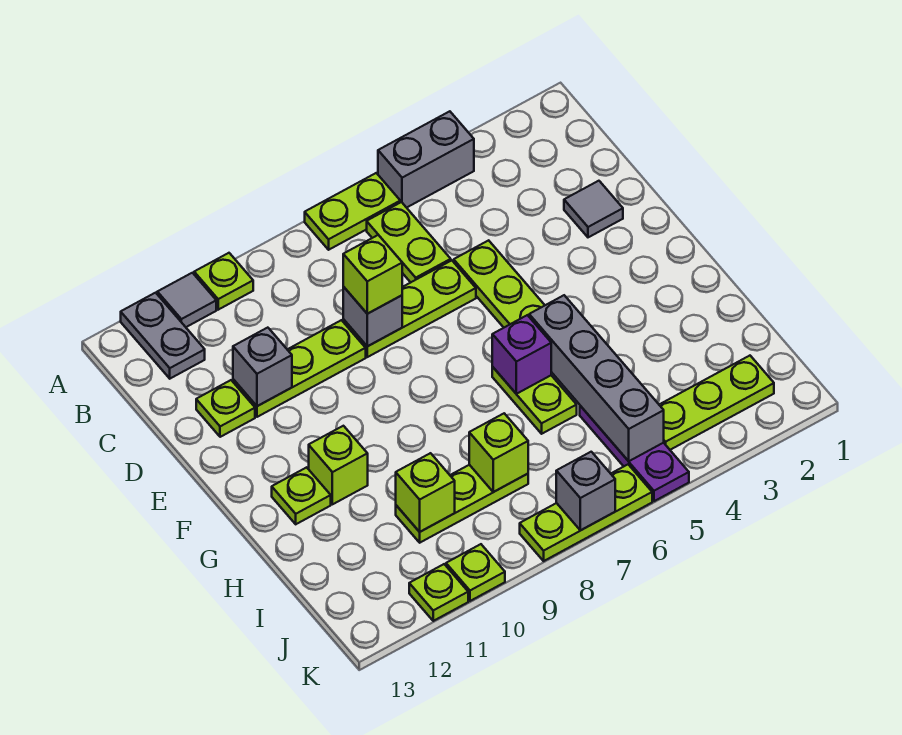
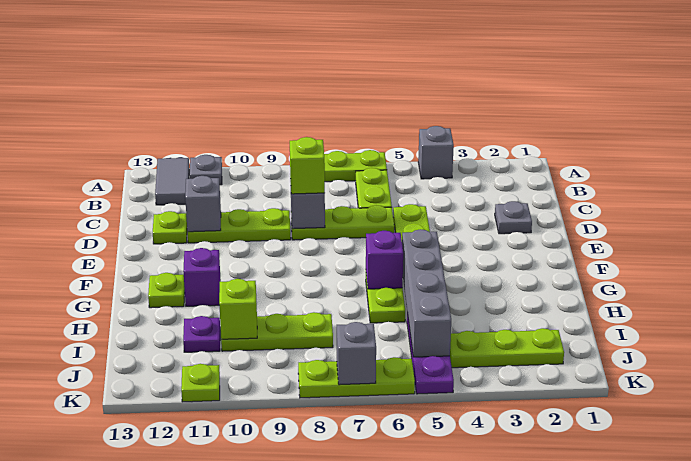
grey brick A4:A5 level 1 -> grey brick A4 level 1
lime plate A10 level 1 -> none
grey tile A11 level 1 -> grey plate A11 level 1
grey plate A12:B12 level 1 -> grey tile A12:B12 level 1
grey tile D2 level 1 -> grey plate D2 level 1
lime brick G11 level 1 -> purple brick G11 level 1
lime brick I8 level 2 -> none
none -> purple plate I11 level 1
lime plate K10 level 1 -> none

